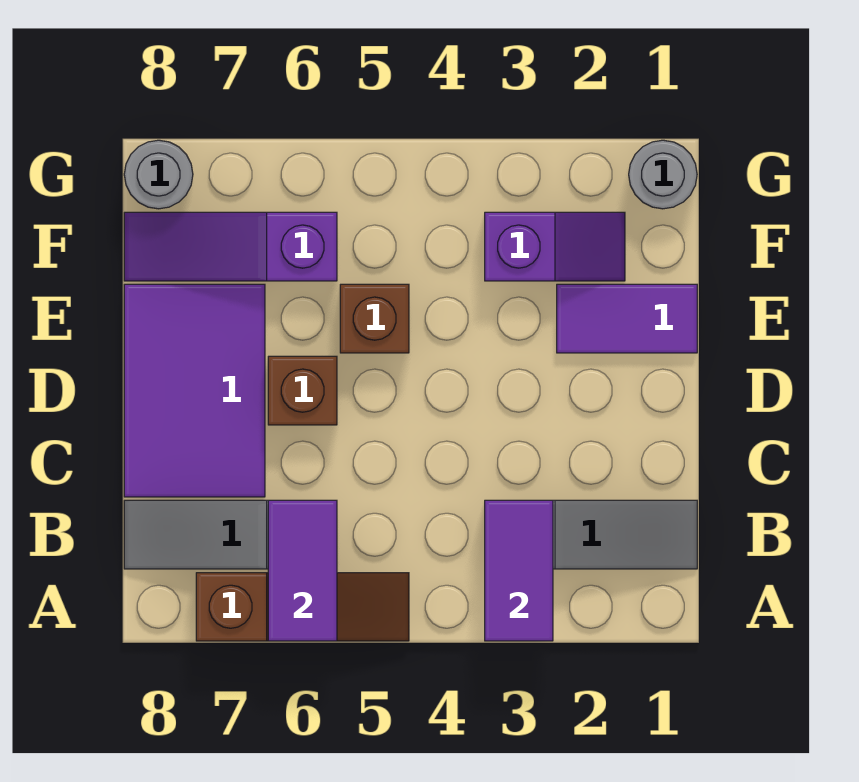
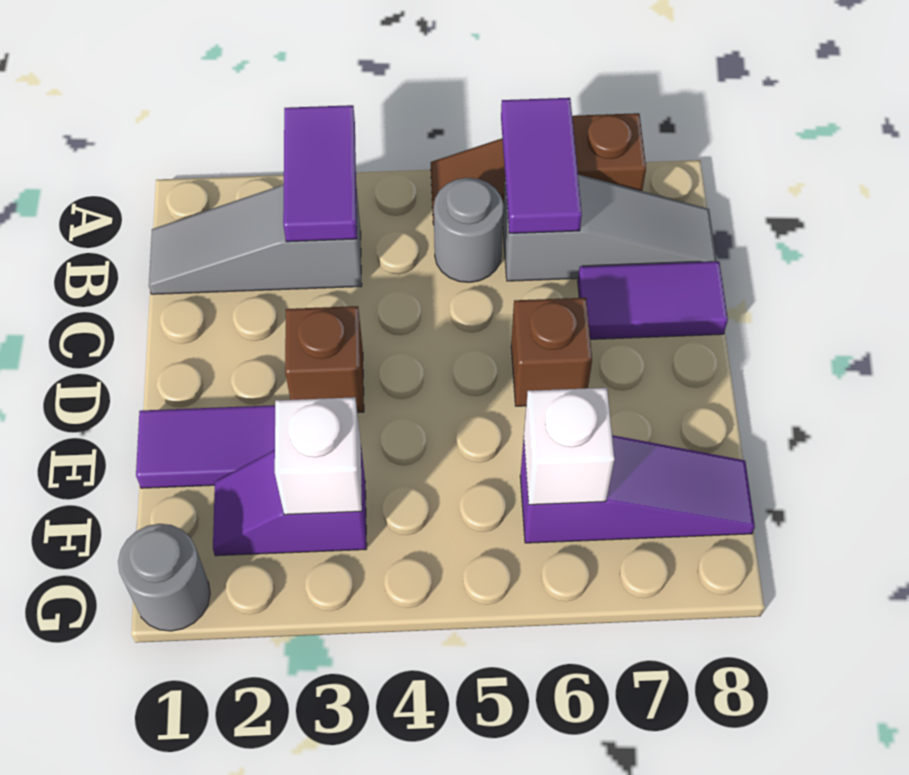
purple tile C7:E8 level 1 -> purple tile C7:C8 level 1
brown brick E5 level 1 -> brown brick D3 level 1
none -> white brick F3 level 2
none -> white brick F6 level 2
grey round brick G8 level 1 -> grey round brick B5 level 1

